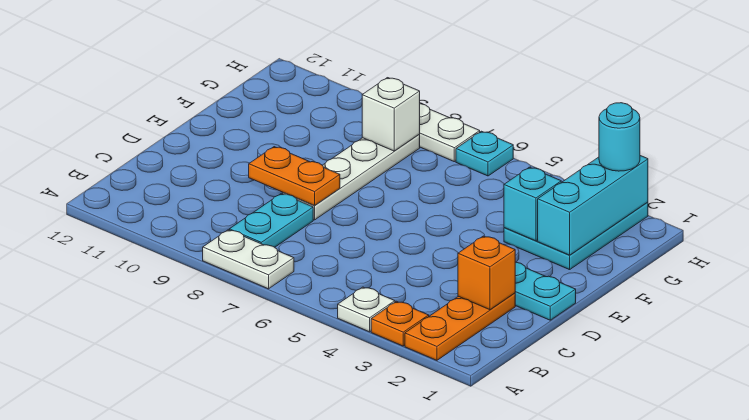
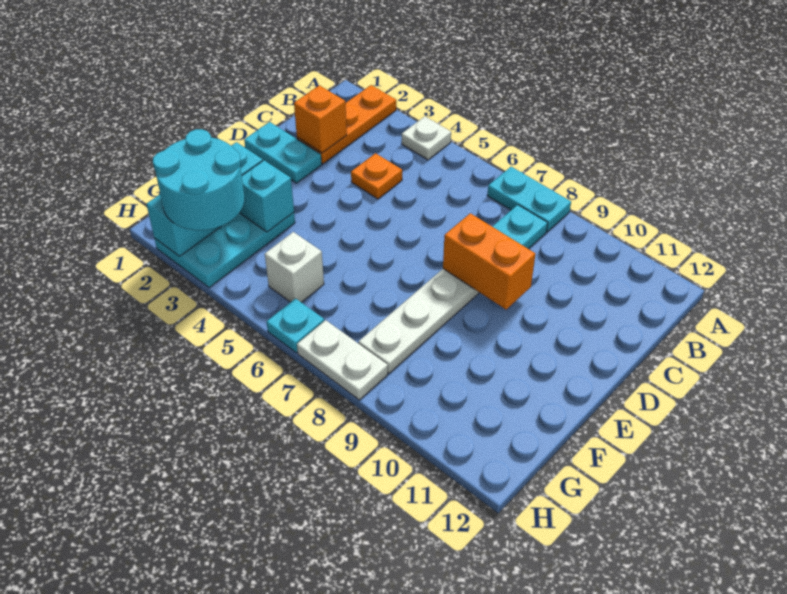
orange plate A3 level 1 -> orange plate C4 level 1
white plate A7:A8 level 1 -> cyan plate A7:A8 level 1
orange plate D8:D9 level 2 -> orange brick D8:D9 level 2
white brick G8 level 2 -> white brick G5 level 1
cyan round brick H2 level 3 -> cyan round brick G2:H3 level 3

